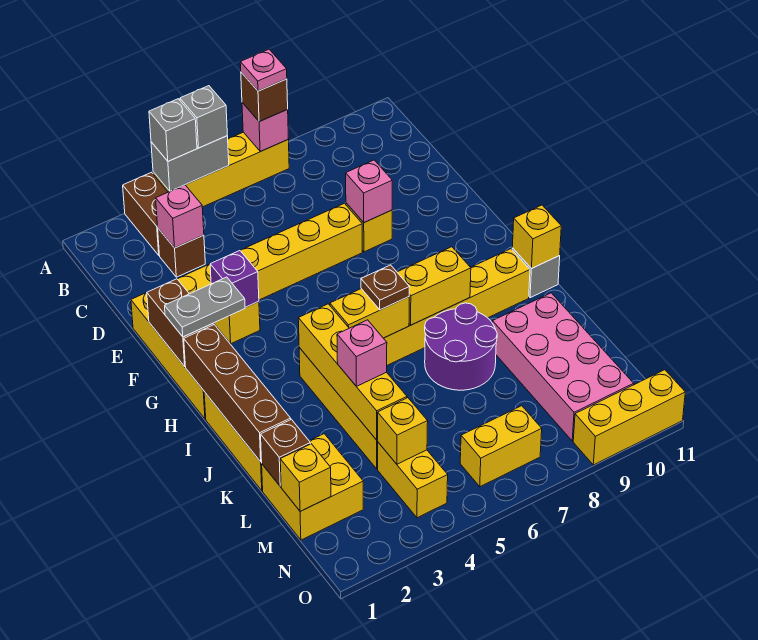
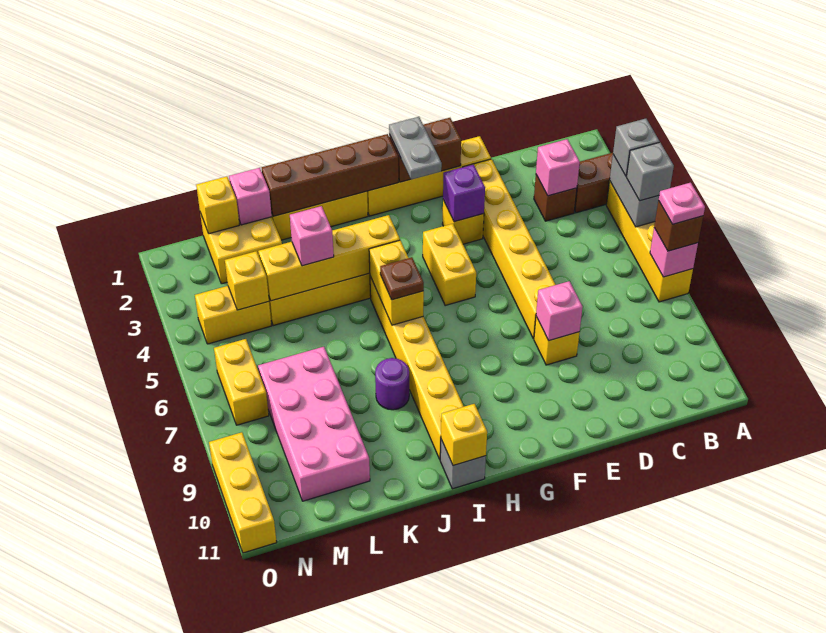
yellow brick I7:I8 level 2 -> yellow brick G4:G5 level 1
purple round brick J7:K8 level 1 -> purple round brick J8 level 1
pink brick K9:N10 level 1 -> pink brick L7:M10 level 1
brown brick L1 level 2 -> pink brick L1 level 2

